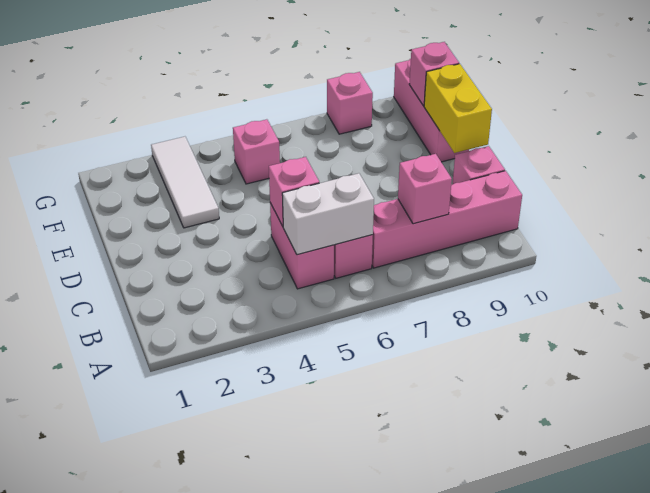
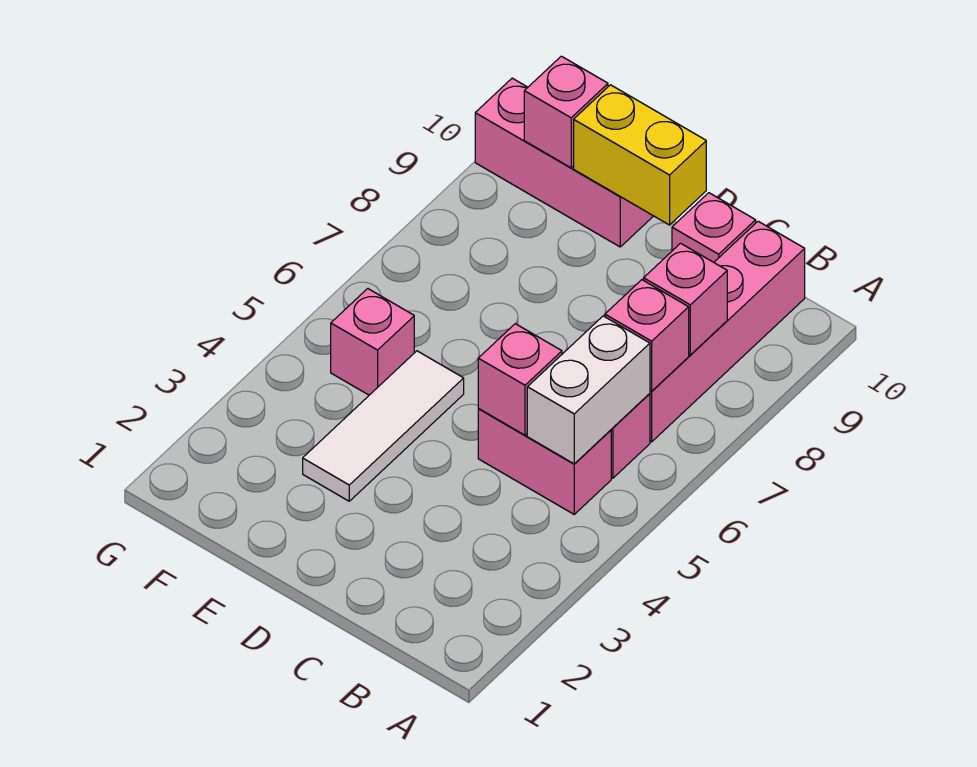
white tile E3:G3 level 1 -> white tile E3:E5 level 1
pink brick G8 level 1 -> pink brick B7 level 2

